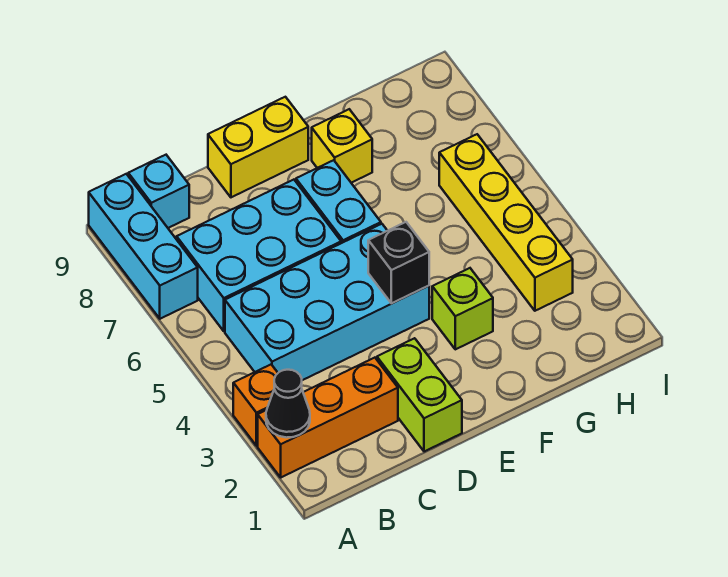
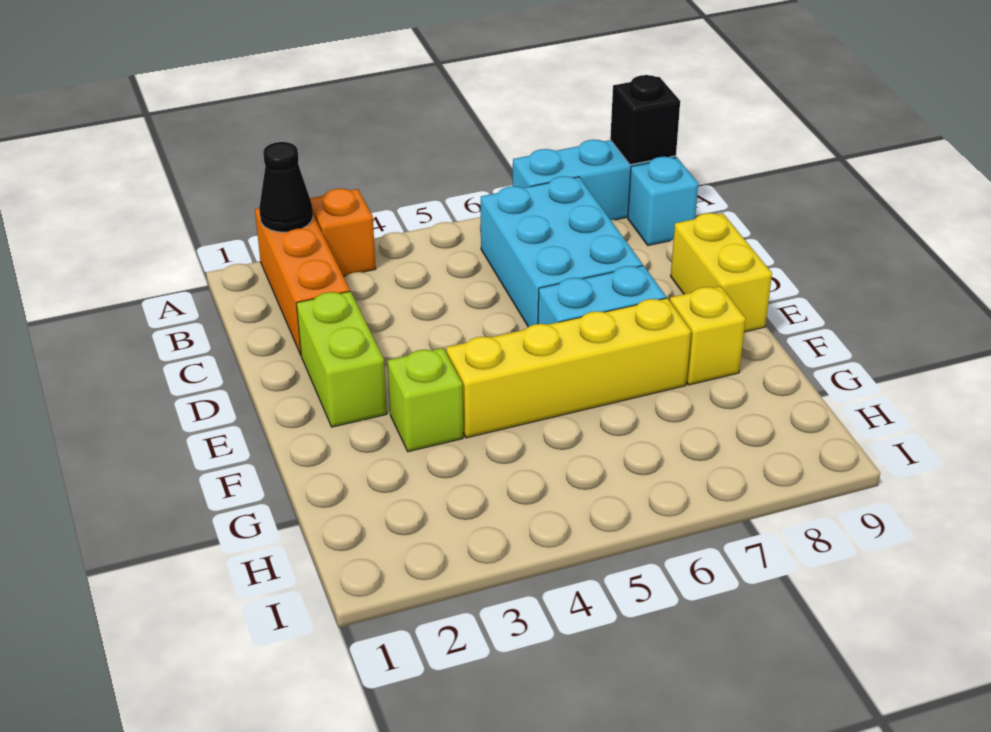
cyan brick B4:E5 level 1 -> none
lime brick D1:D2 level 1 -> lime brick D2:E2 level 1
black brick E4 level 2 -> black brick A9 level 2
yellow brick H3:H6 level 1 -> yellow brick F4:F7 level 1

